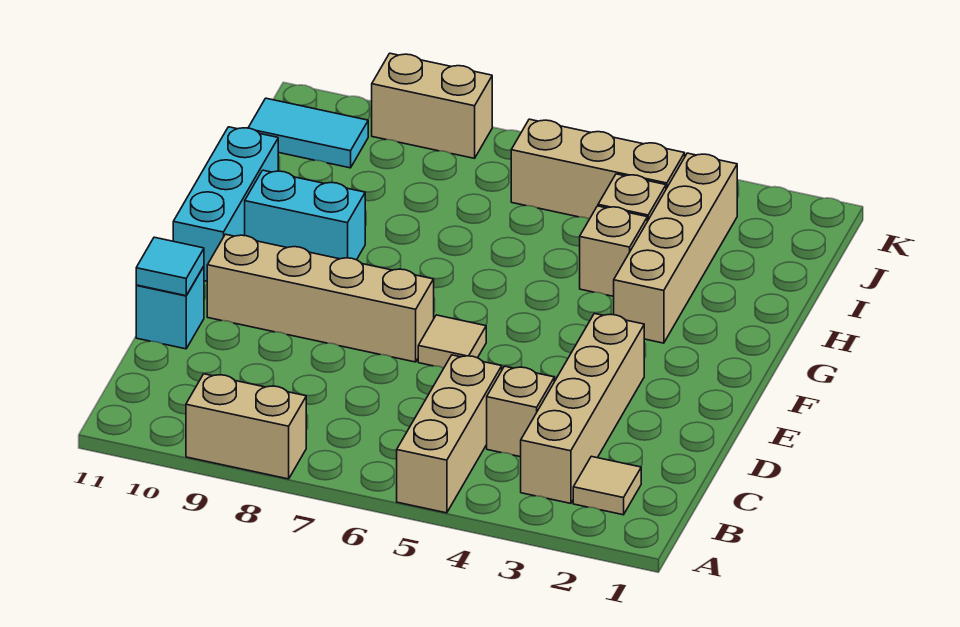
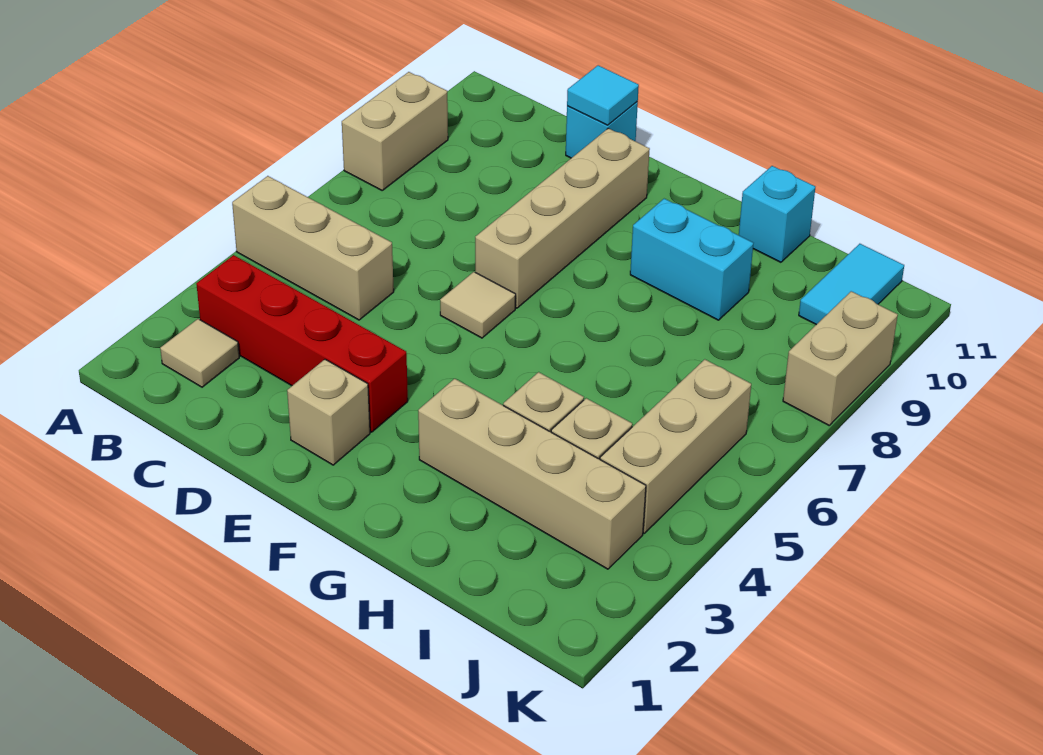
tan brick B3:E3 level 1 -> red brick B3:E3 level 1
tan brick C4 level 1 -> tan brick E2 level 1
cyan brick F11:H11 level 1 -> cyan brick H11 level 1
cyan brick G9:G10 level 1 -> cyan brick G9:H9 level 1

